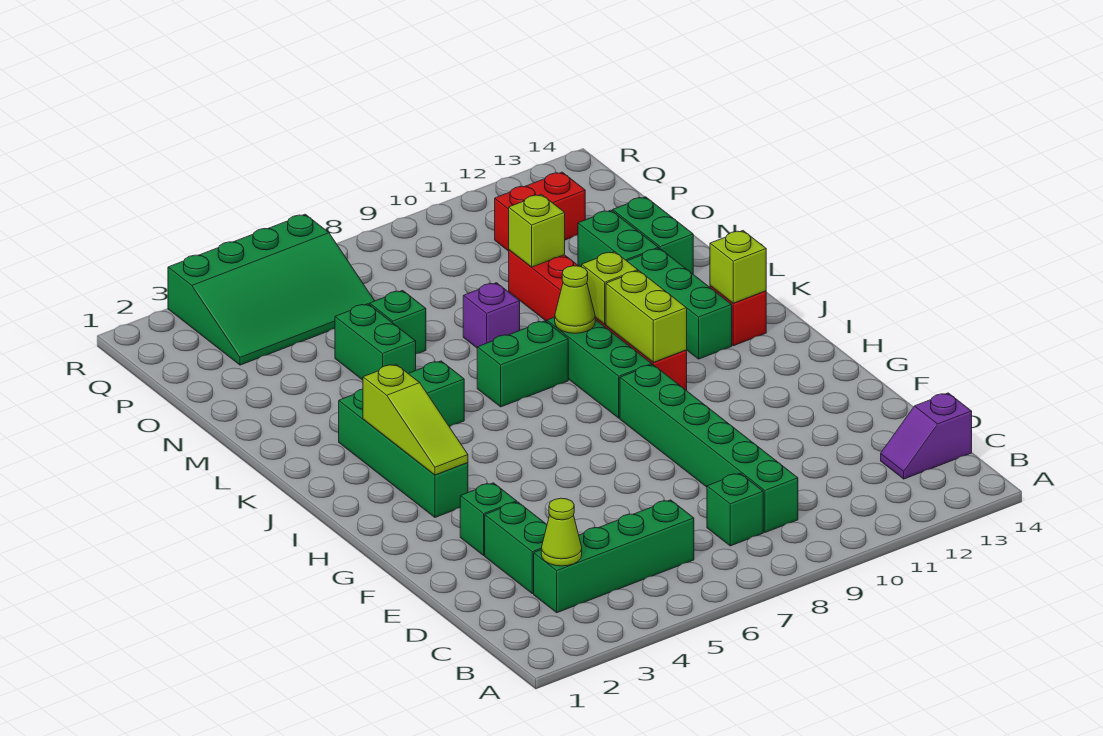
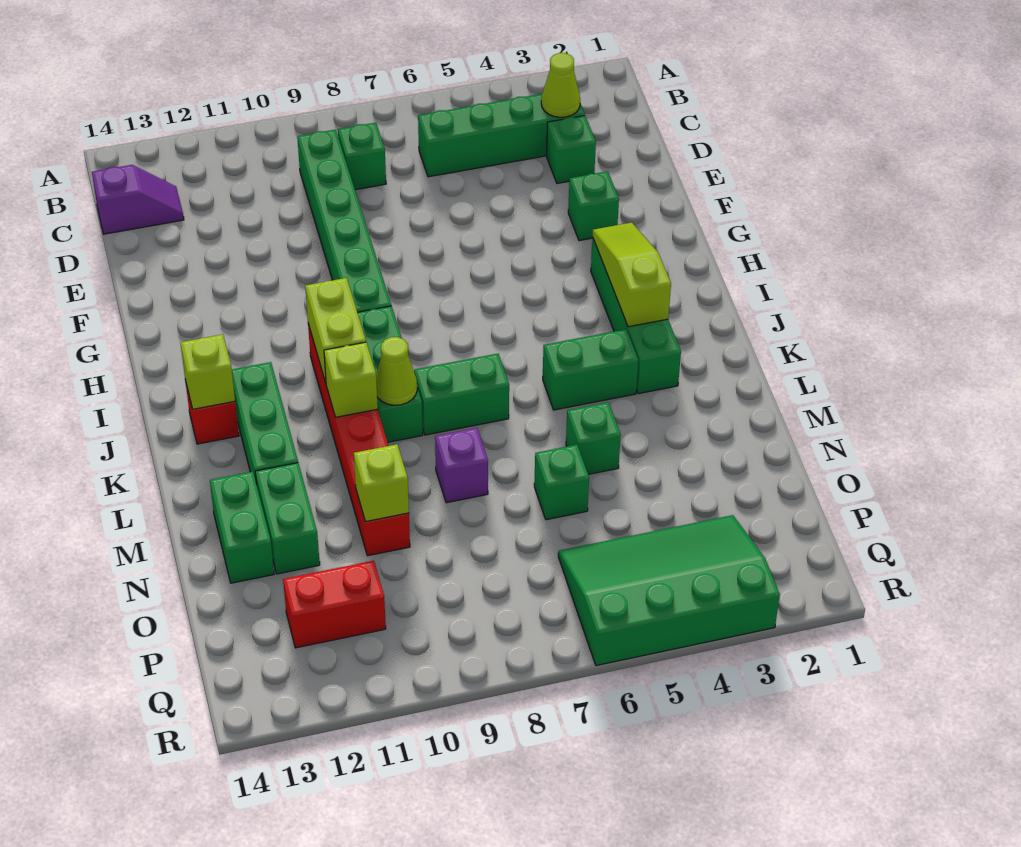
green brick D3:E3 level 1 -> green brick D3 level 1
green brick M5:N5 level 1 -> green brick M5 level 1

